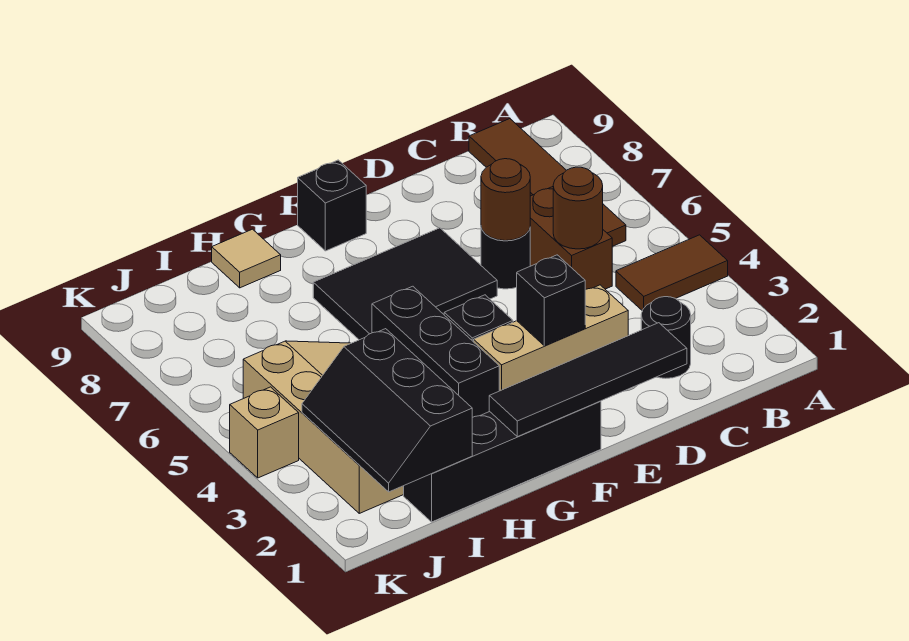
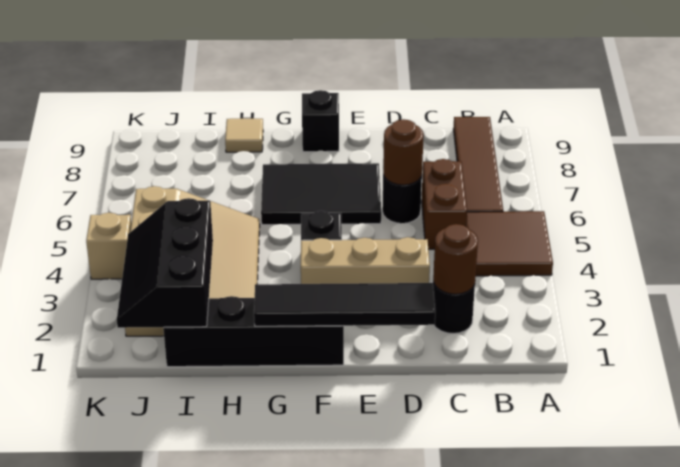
brown tile A4:B4 level 1 -> brown tile A4:B5 level 1
brown round brick C5 level 2 -> brown round brick C2 level 2
black brick E3 level 2 -> none
black brick G3:G5 level 1 -> none

